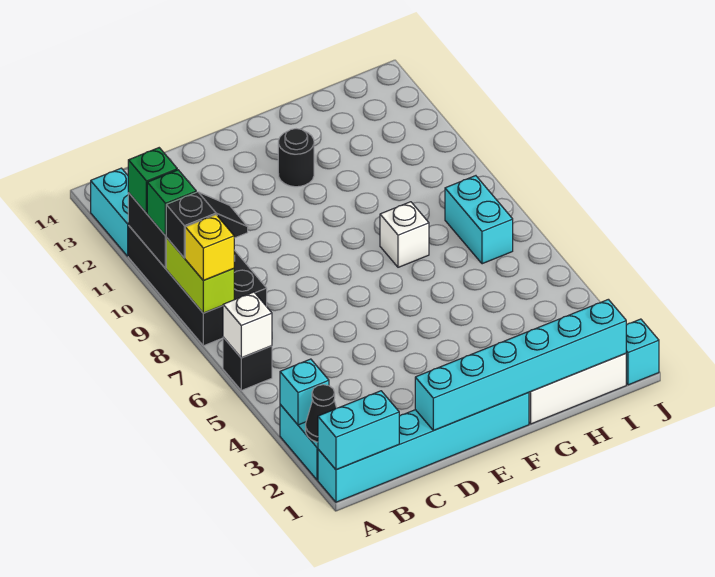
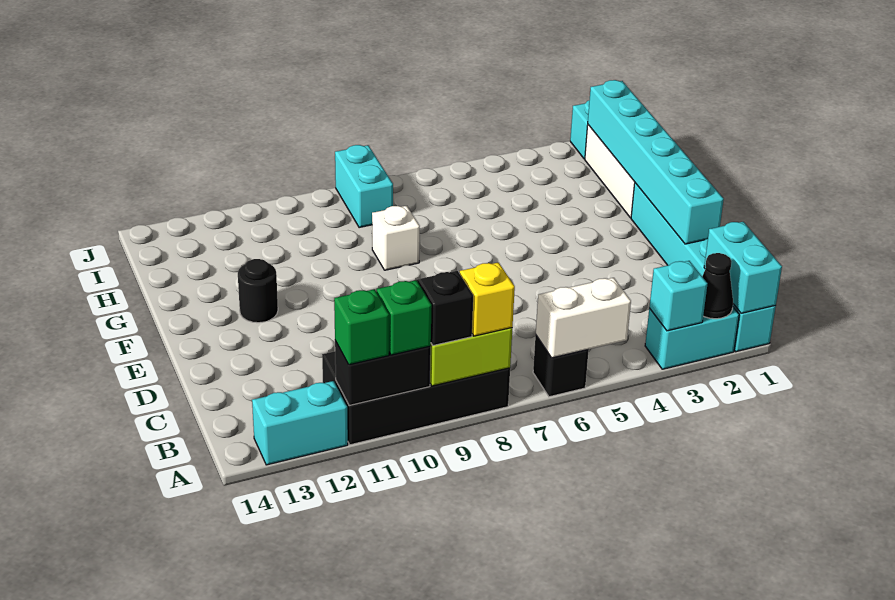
white brick A6 level 2 -> white brick A5:A6 level 2
cyan brick I7:I8 level 1 -> cyan brick I8:J8 level 1

